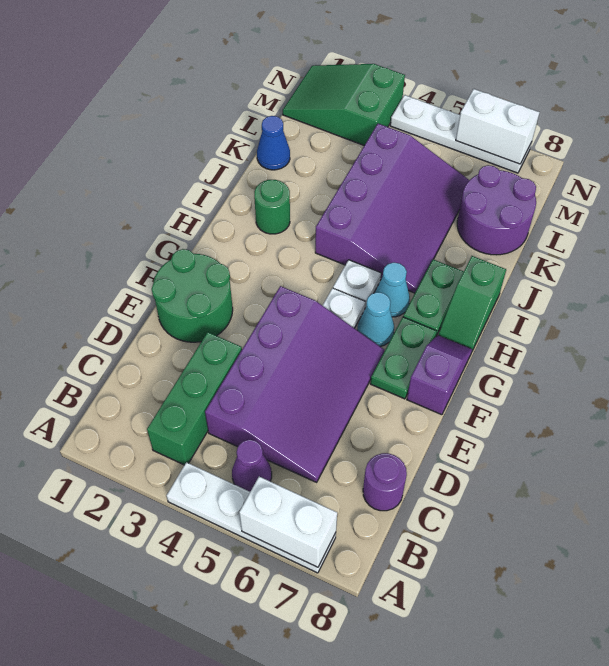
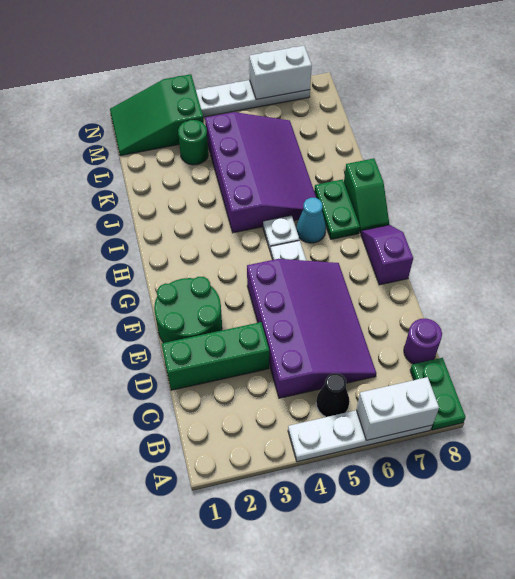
green brick B3:D3 level 1 -> green brick D1:D3 level 1
purple cone B5 level 1 -> black cone B5 level 1
green plate F7:G7 level 1 -> green plate A8:B8 level 1
cyan cone G6 level 1 -> none
green round brick I2 level 1 -> green round brick L3 level 1
blue cone K1 level 1 -> none
purple round brick K7:L8 level 1 -> none

